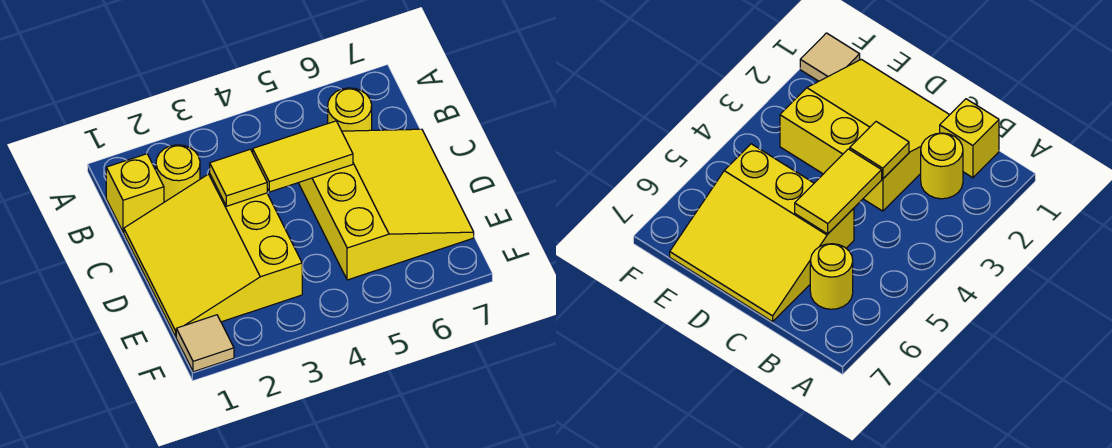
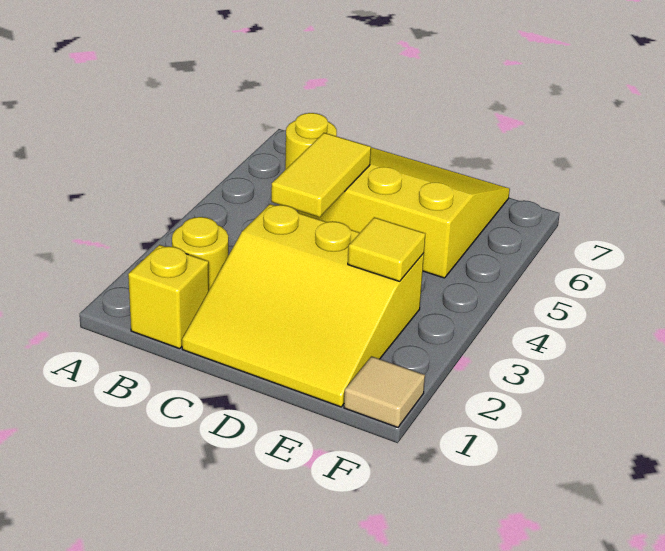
yellow tile C3 level 2 -> yellow tile E3 level 2

